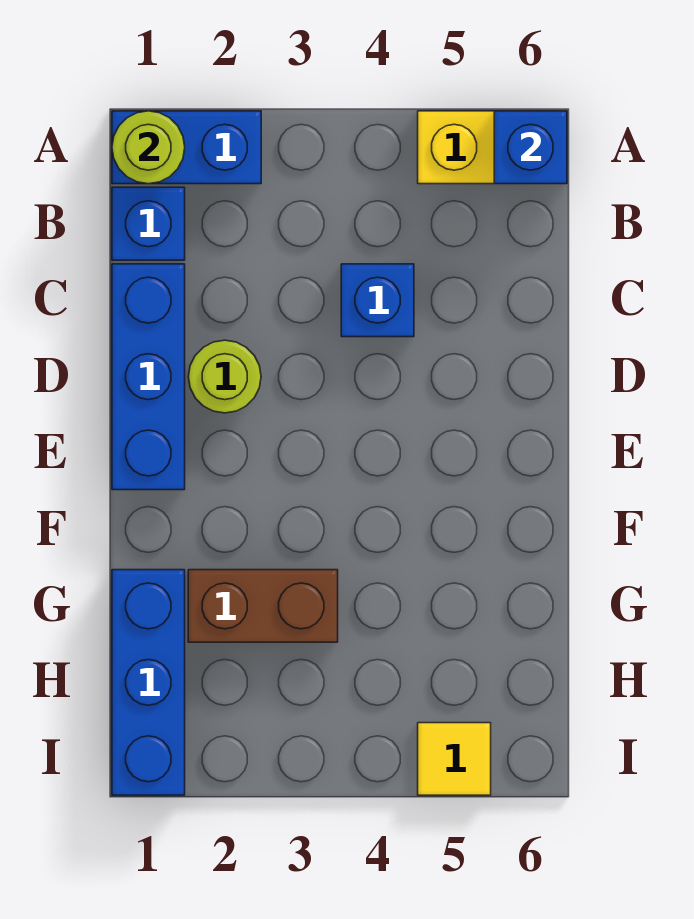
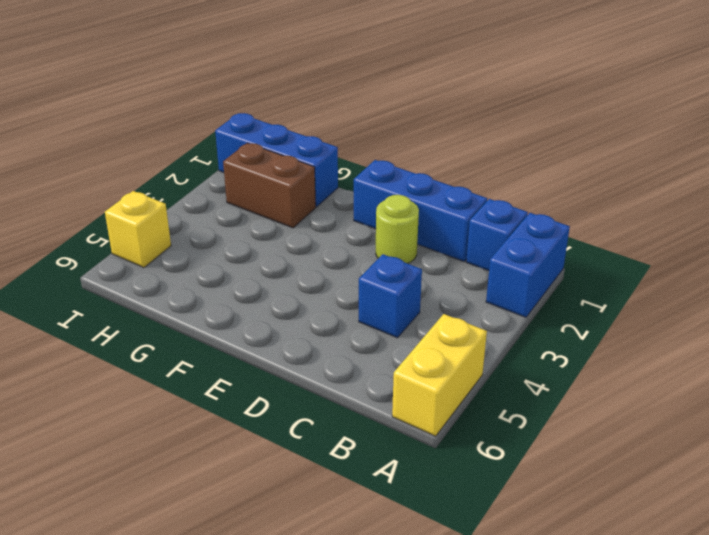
lime round brick A1 level 2 -> none
blue brick A6 level 2 -> none
brown brick G2:G3 level 1 -> brown brick G2:H2 level 1
yellow tile I5 level 1 -> yellow brick I5 level 1

